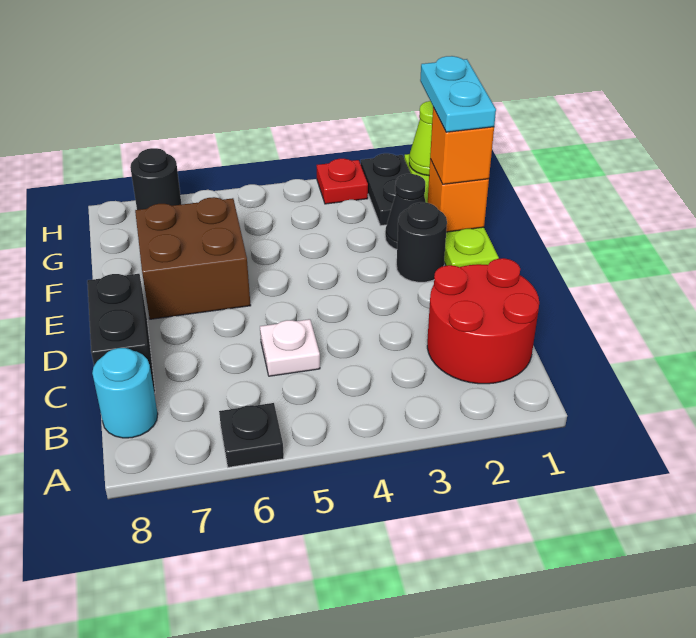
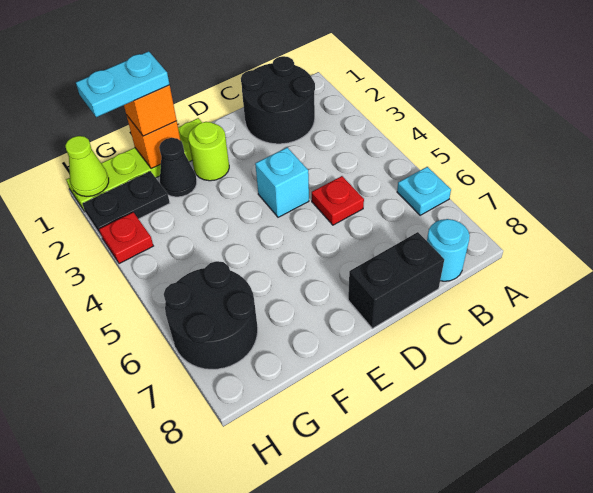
black plate A6 level 1 -> cyan plate A6 level 1
red round brick B1:C2 level 1 -> black round brick B1:C2 level 1
white plate C5 level 1 -> red plate C5 level 1
none -> cyan brick D4 level 1
black round brick E2 level 1 -> lime round brick E2 level 1
brown brick E6:F7 level 1 -> none
black round brick H7 level 1 -> black round brick G6:H7 level 1

